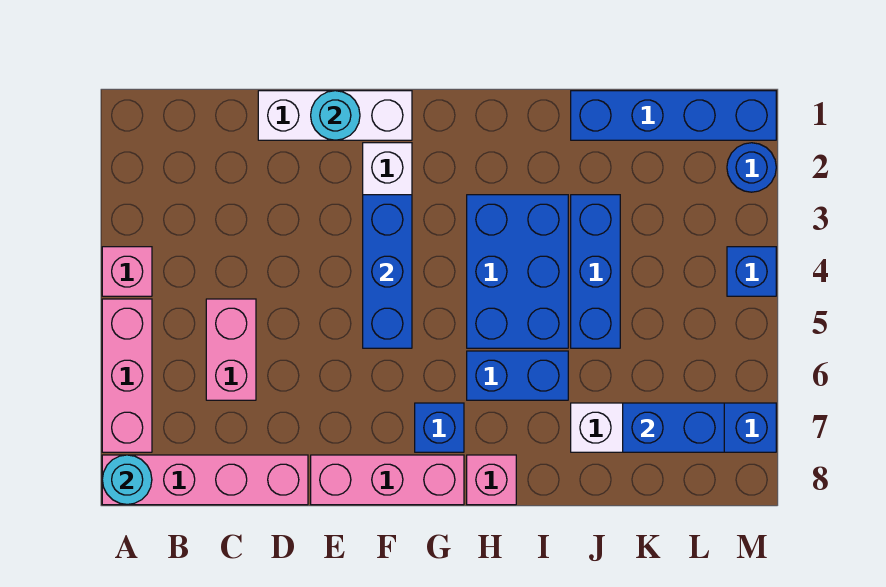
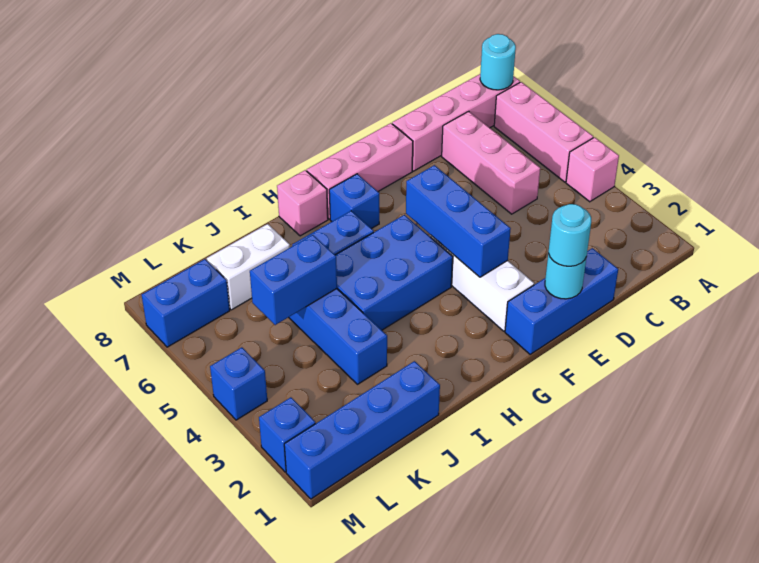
pink brick C5:C6 level 1 -> pink brick C5:C7 level 1
white brick D1:F1 level 1 -> blue brick D1:F1 level 1
none -> cyan round brick E1 level 3
blue brick H3:I5 level 1 -> blue brick G4:I5 level 1
blue brick K7:L7 level 2 -> blue brick J5:K5 level 2
blue round brick M2 level 1 -> blue brick M2 level 1

